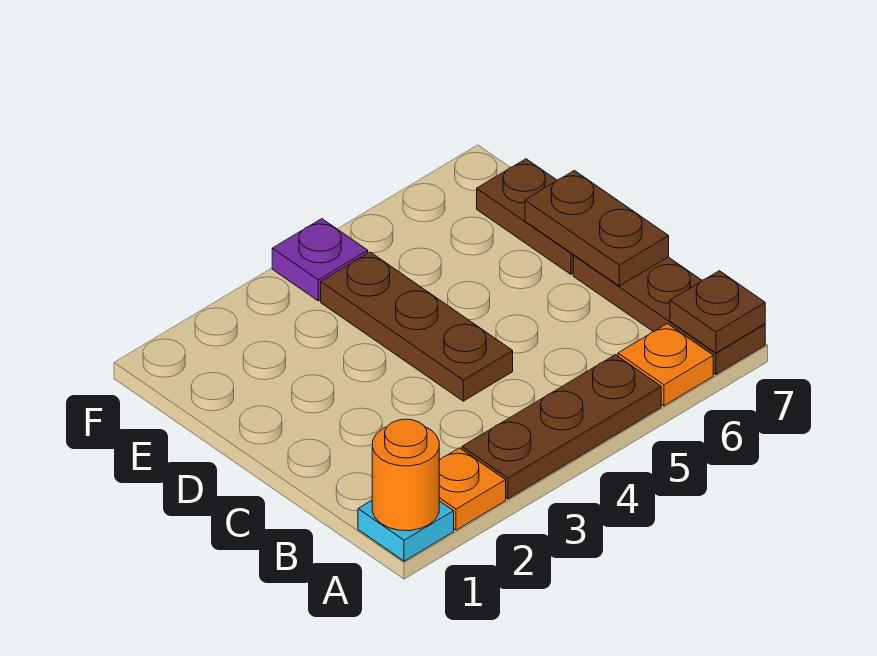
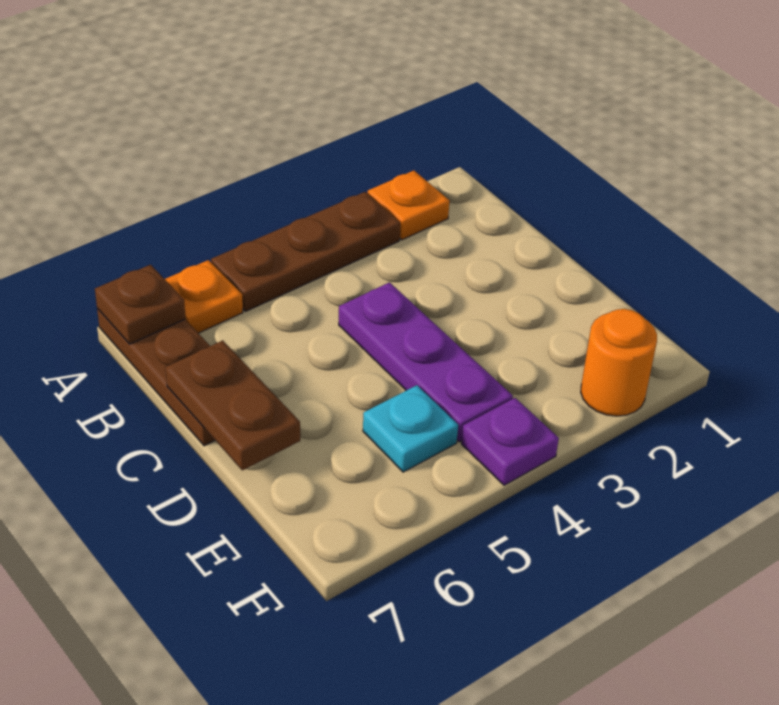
cyan plate A1 level 1 -> cyan plate E5 level 1
orange round brick A1 level 2 -> orange round brick F2 level 1
brown plate C4:E4 level 1 -> purple plate C4:E4 level 1
brown plate D7:E7 level 1 -> none

